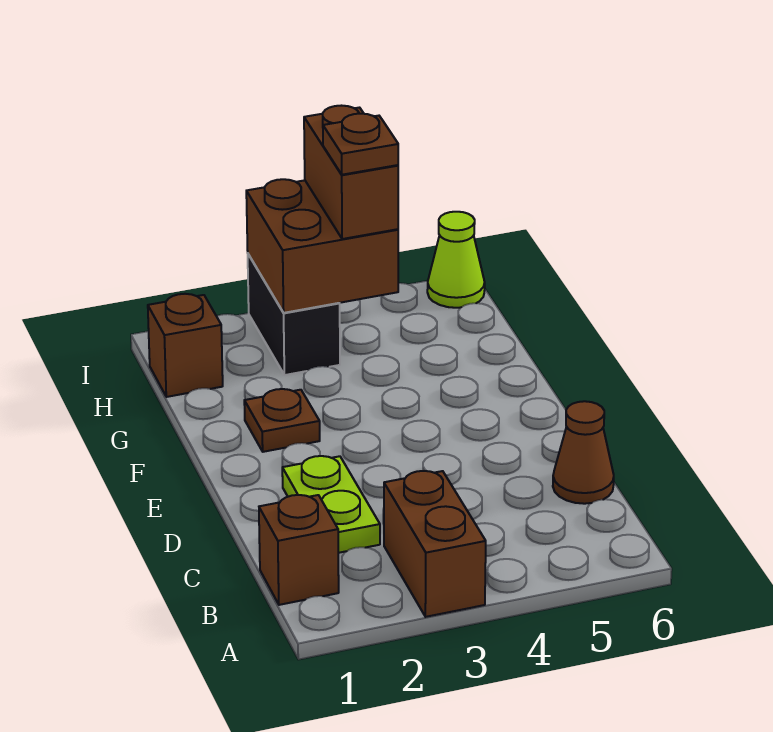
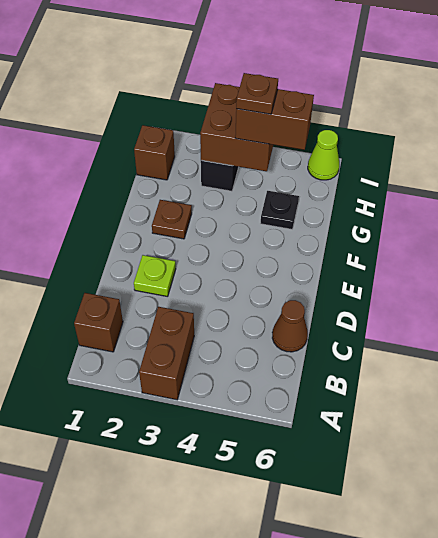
lime plate C2:D2 level 1 -> lime plate D2 level 1
none -> black plate G5 level 1
brown brick H4:I4 level 3 -> brown brick H4:H5 level 3

